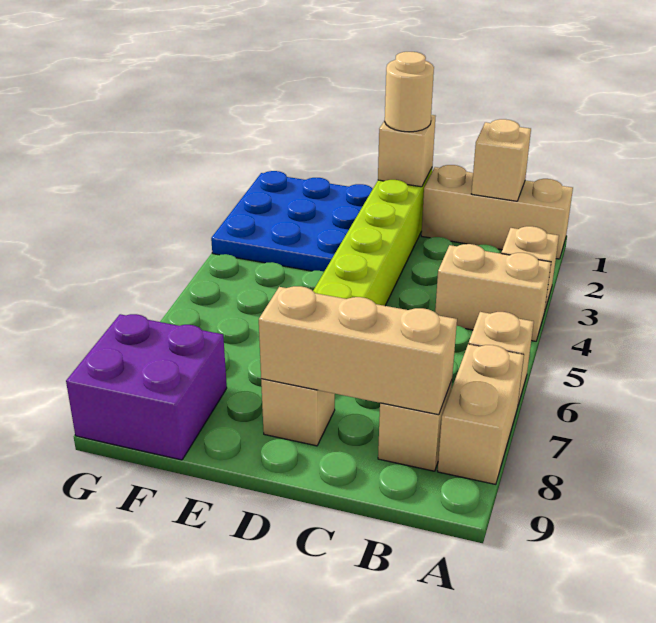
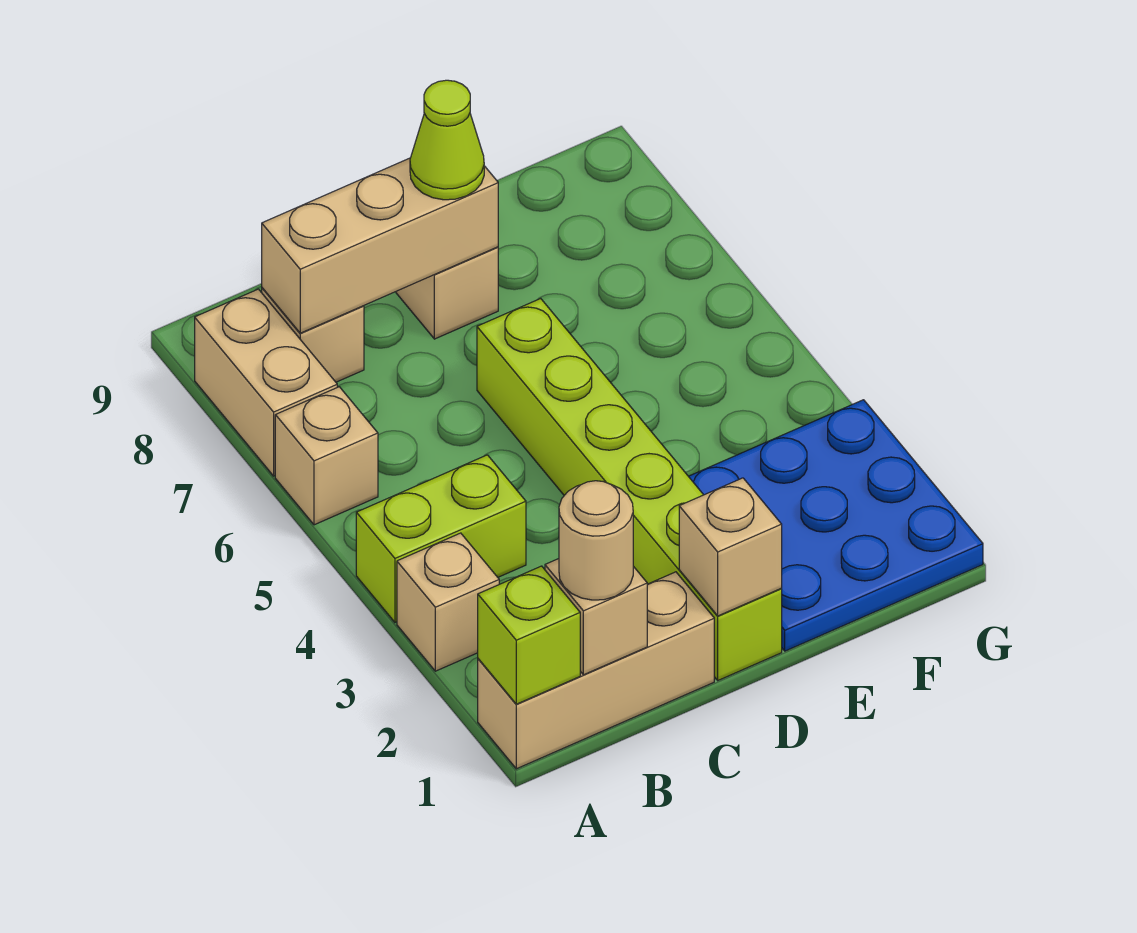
none -> lime brick A1 level 2
tan brick A4:B4 level 1 -> lime brick A4:B4 level 1
tan round brick D1 level 3 -> tan round brick B1 level 3
none -> lime cone D8 level 3
purple brick F8:G9 level 1 -> none

